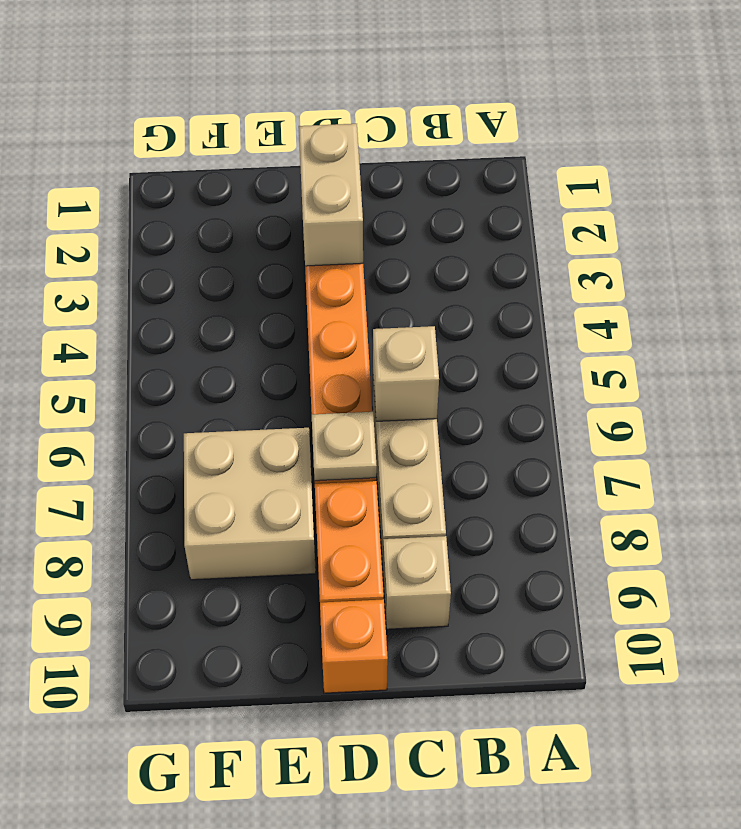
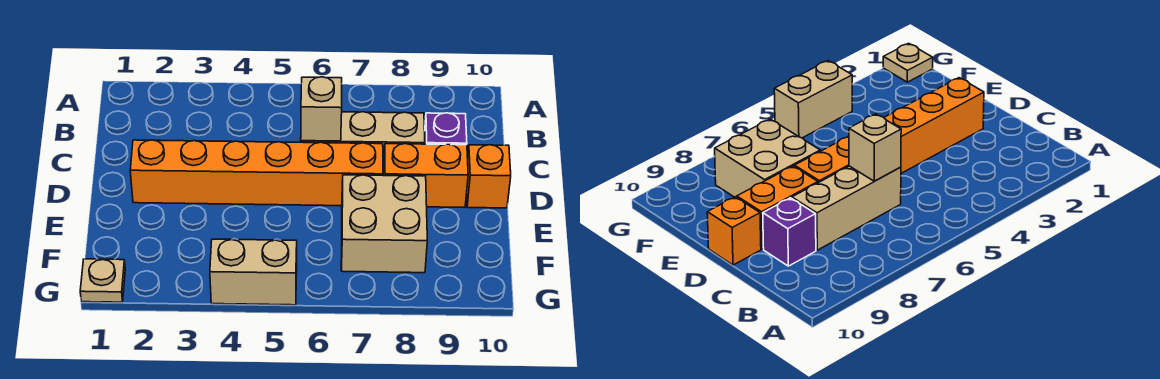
tan brick C9 level 1 -> purple brick C9 level 1
tan brick D2:D3 level 2 -> tan brick G4:G5 level 1
tan plate D7 level 2 -> tan plate G1 level 1

